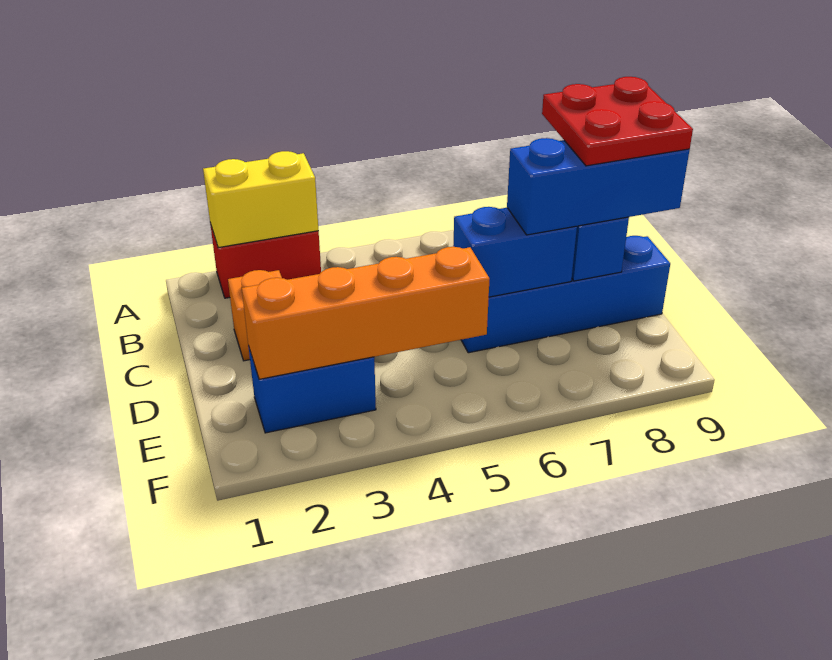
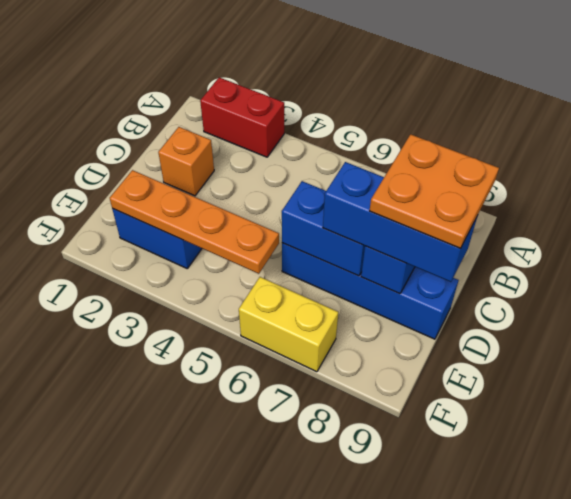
yellow brick A2:A3 level 2 -> yellow brick F6:F7 level 1
red plate C8:D9 level 4 -> orange plate C8:D9 level 4
orange brick E2:E5 level 2 -> orange plate E2:E5 level 2

